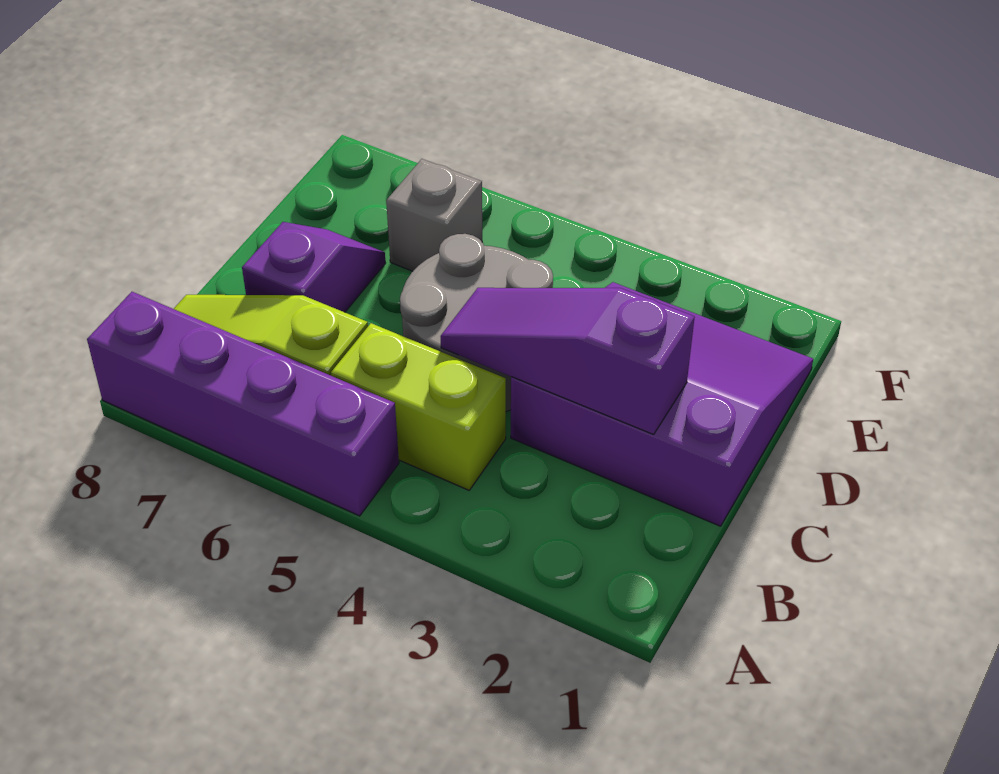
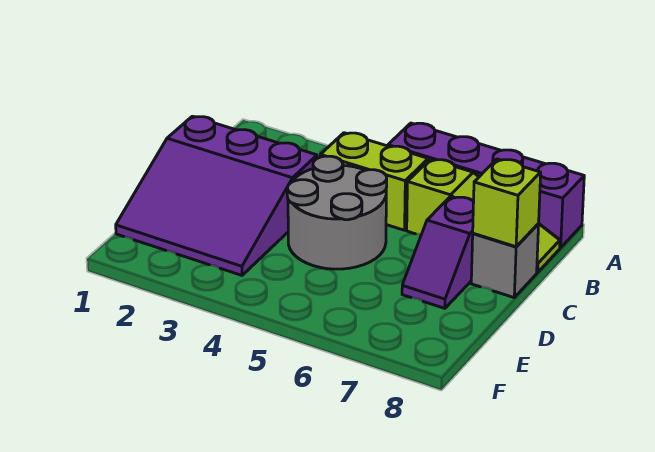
purple slope C2:C4 level 2 top 2 -> none
none -> lime brick C8 level 2
grey brick E6 level 1 -> grey brick C8 level 1

